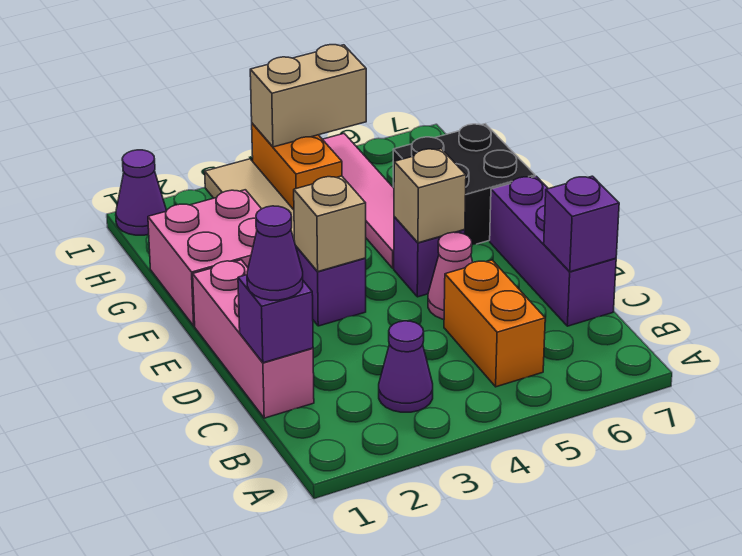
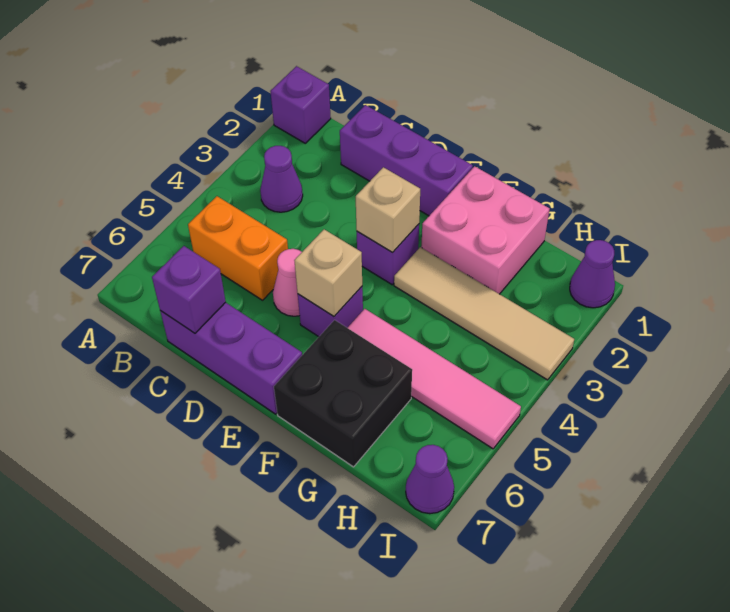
pink brick C1:E1 level 1 -> purple brick C1:E1 level 1
purple brick C1 level 2 -> purple brick A1 level 1
purple cone C1 level 3 -> purple cone I7 level 1
orange brick H4:I4 level 1 -> none
tan brick I4:I5 level 2 -> none

